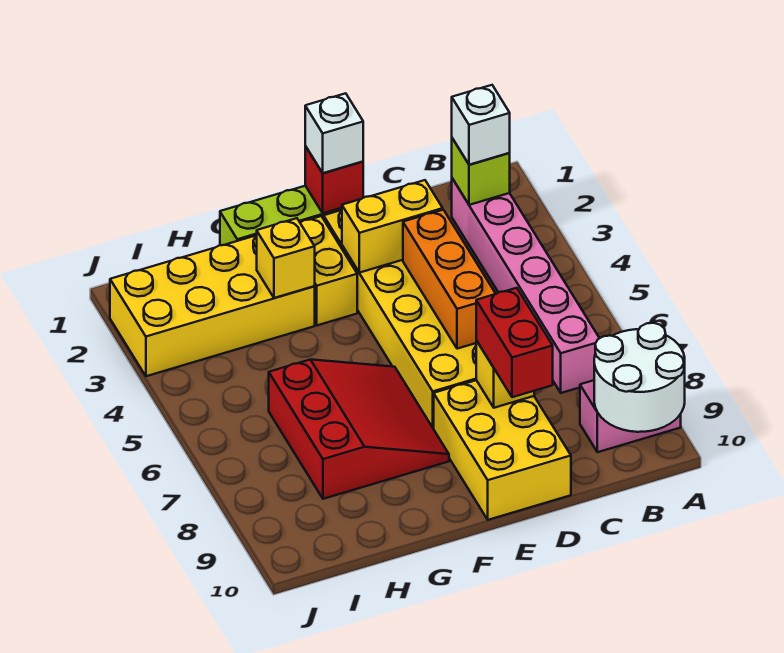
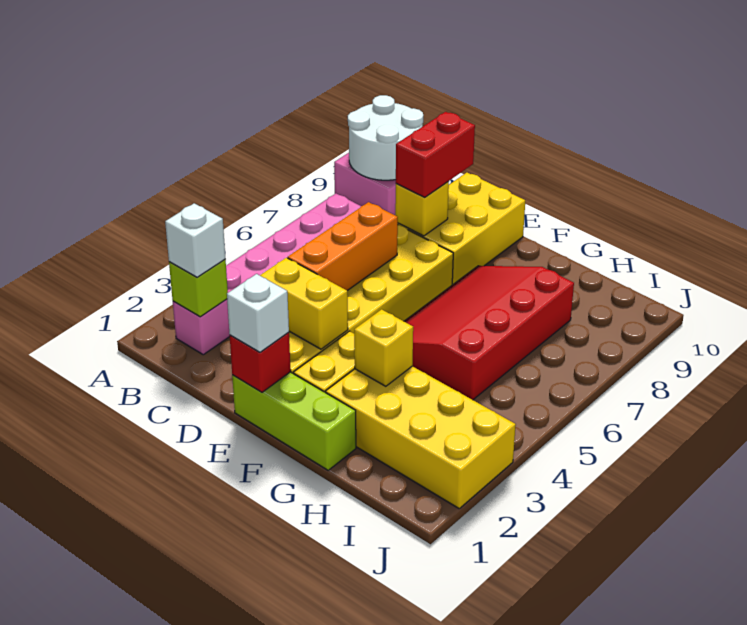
red slope F6:H8 level 1 top H -> red slope F5:H8 level 1 top H

